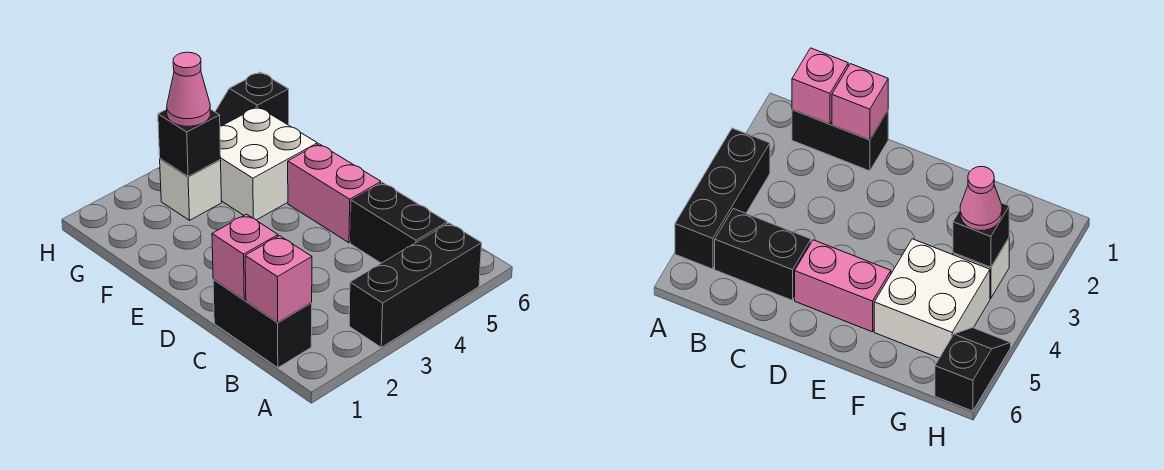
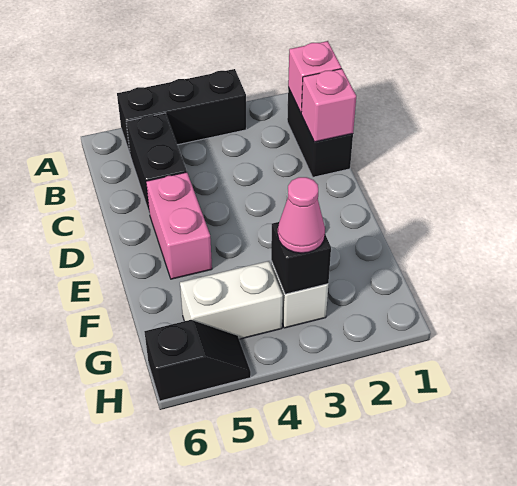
white brick F4:G5 level 1 -> white brick G4:G5 level 1

